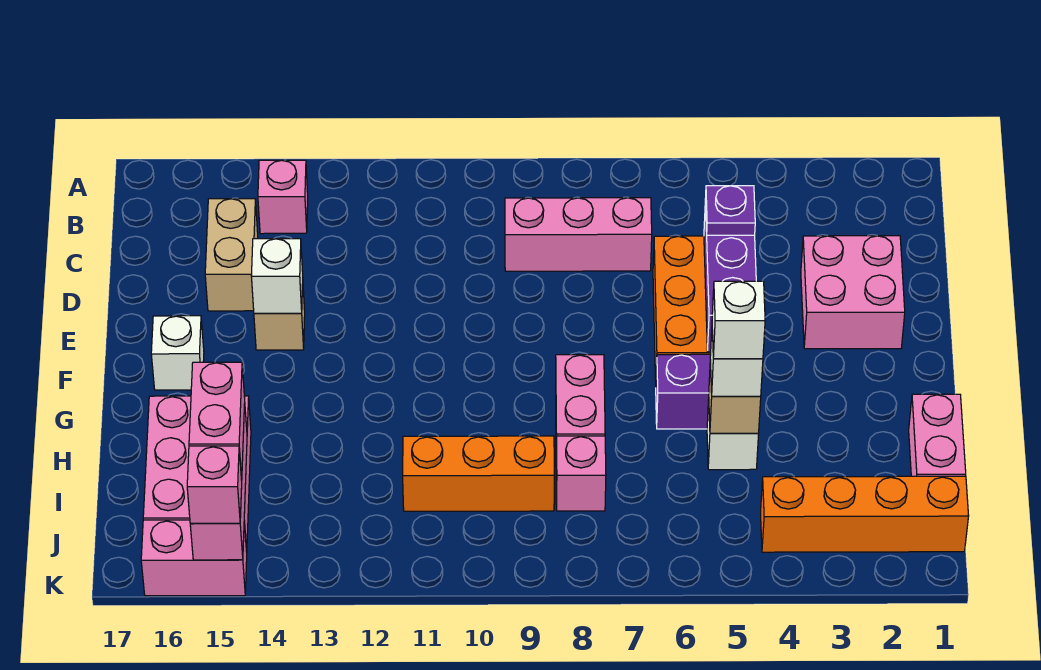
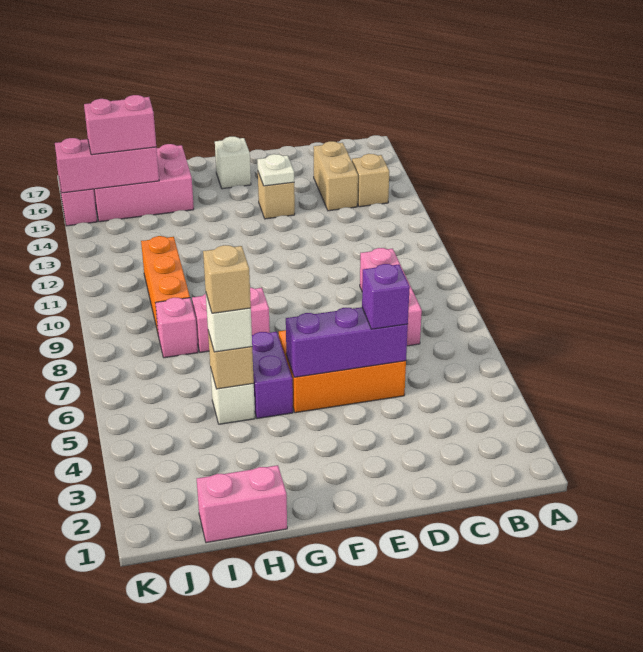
pink brick B14 level 1 -> tan brick B14 level 1
tan brick C15:D15 level 1 -> tan brick C14:C15 level 1
pink brick D2:E3 level 1 -> none
purple plate D5 level 3 -> purple brick D5 level 3
white brick E14 level 2 -> white plate E14 level 2
white brick H5 level 4 -> tan brick H5 level 4
orange brick J1:J4 level 1 -> none
pink brick K15 level 3 -> none

